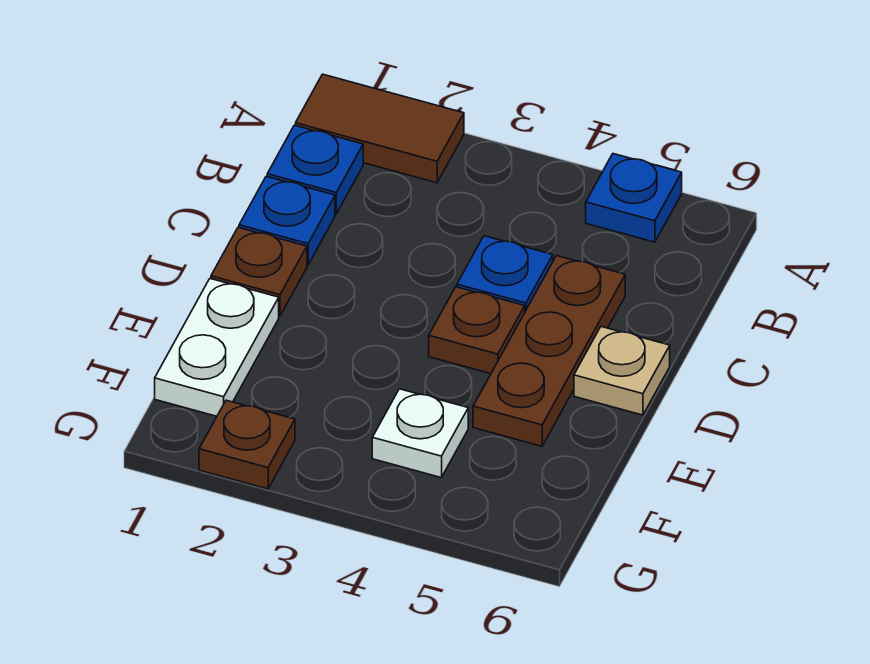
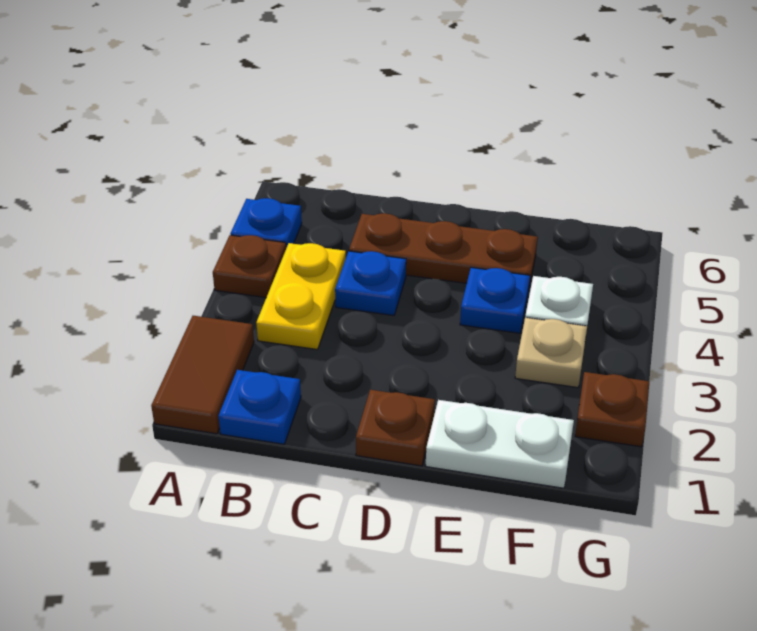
none -> yellow plate B3:B4 level 1
blue plate C1 level 1 -> blue plate E4 level 1
brown plate D4 level 1 -> brown plate A4 level 1
tan plate D6 level 1 -> tan plate F3 level 1

